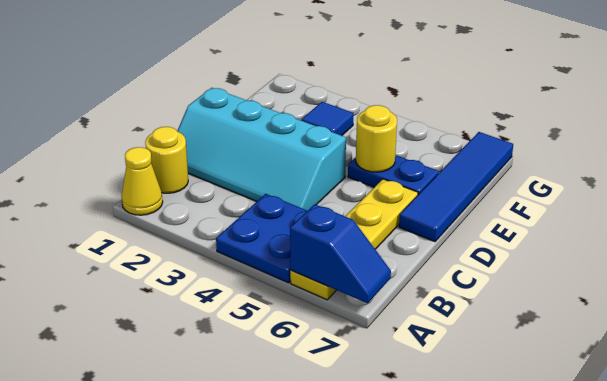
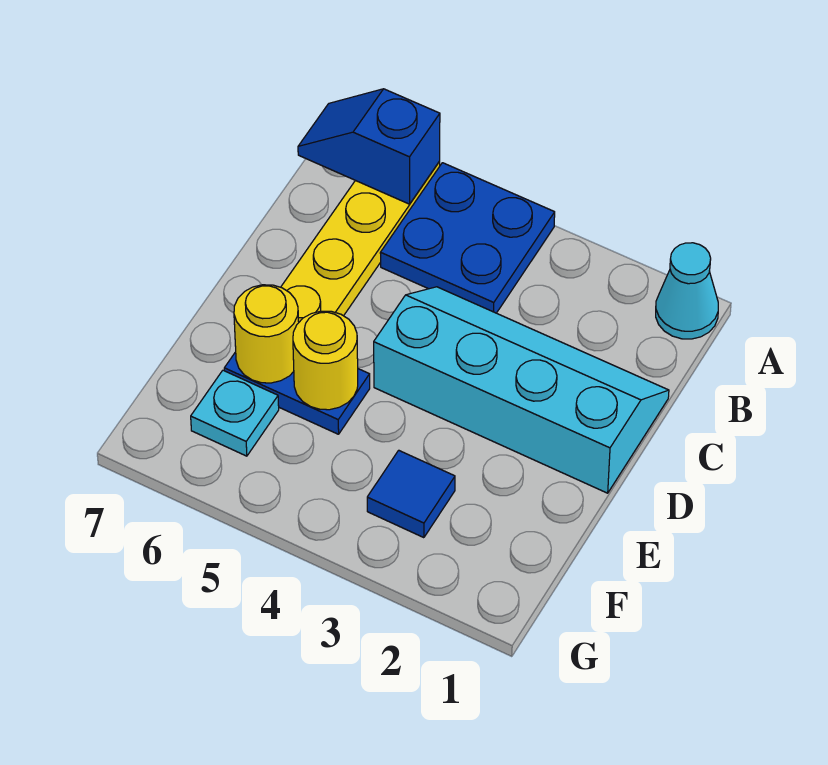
yellow cone A1 level 1 -> cyan cone A1 level 1
yellow round brick B1 level 1 -> yellow round brick E6 level 2
blue tile D7:G7 level 1 -> none
none -> cyan plate F6 level 1

